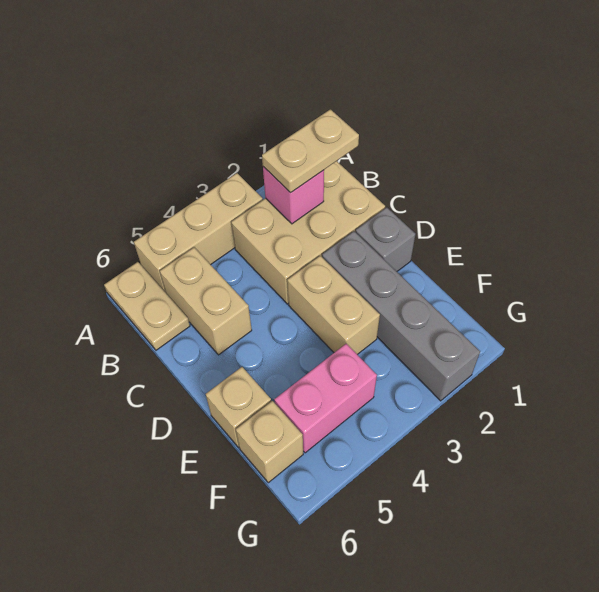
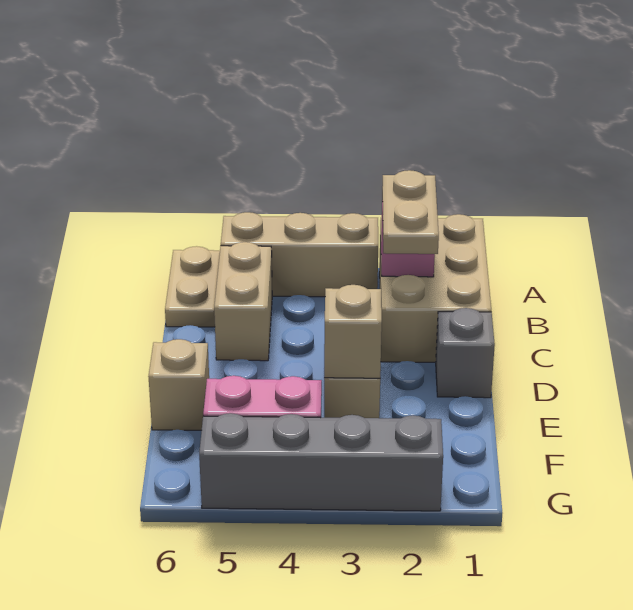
tan brick B1:C3 level 1 -> tan brick A1:C2 level 1
tan plate B1:B2 level 3 -> tan plate B2:C2 level 3
grey brick D2:G2 level 1 -> grey brick G2:G5 level 1
tan brick F6 level 1 -> tan brick E3 level 2

